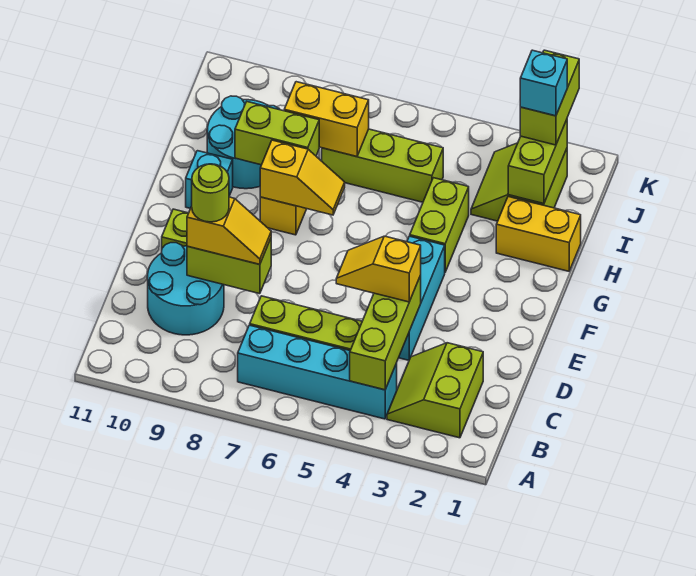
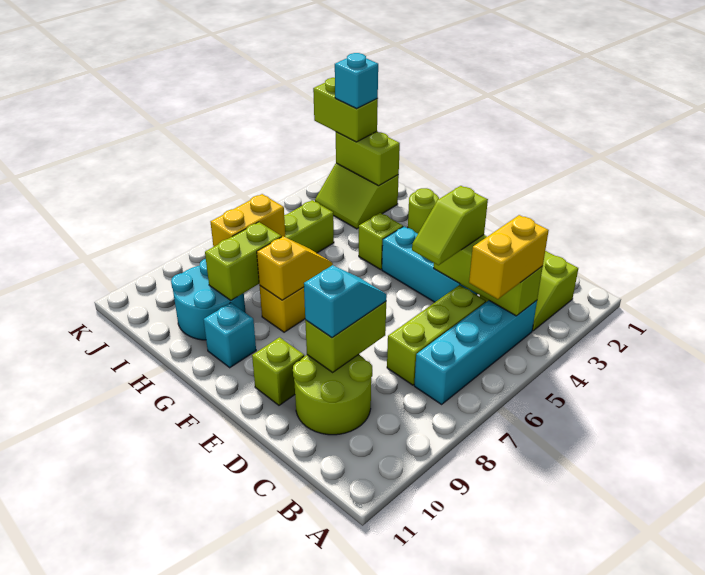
cyan round brick C9:D10 level 1 -> lime round brick C9:D10 level 1
yellow slope D4:D5 level 3 top 4 -> lime slope D4:D5 level 3 top 4
yellow slope D8:D9 level 3 top 9 -> cyan slope D8:D9 level 3 top 9
lime round brick D9 level 4 -> lime round brick G2 level 1
lime brick G4:H4 level 1 -> lime brick G4 level 1
yellow brick H1:H2 level 1 -> yellow brick B4:B5 level 3

